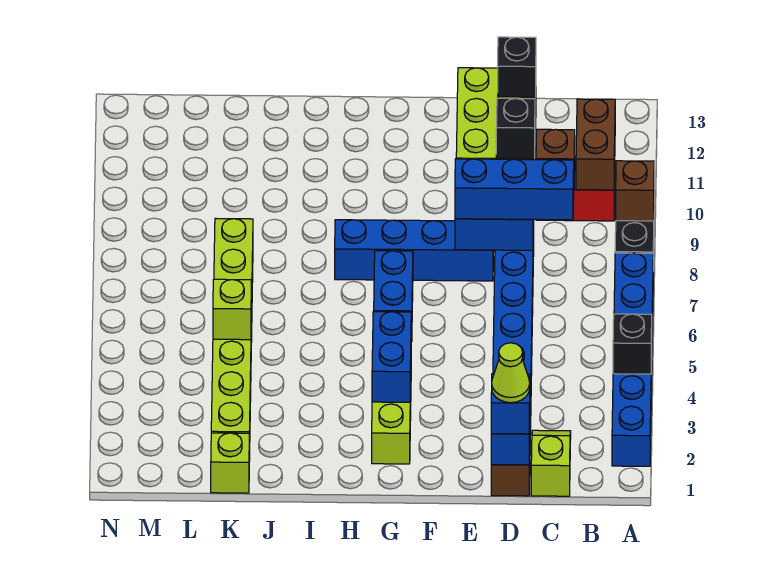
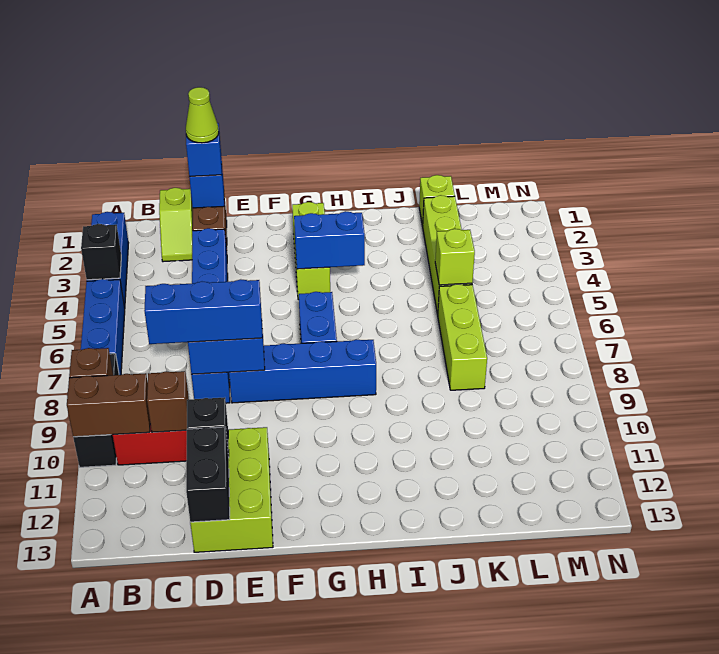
brown brick B10:B11 level 2 -> brown brick A10:B10 level 2
black brick D13 level 2 -> black brick D12:D13 level 2
blue brick G3:G4 level 2 -> blue brick G4:H4 level 2

